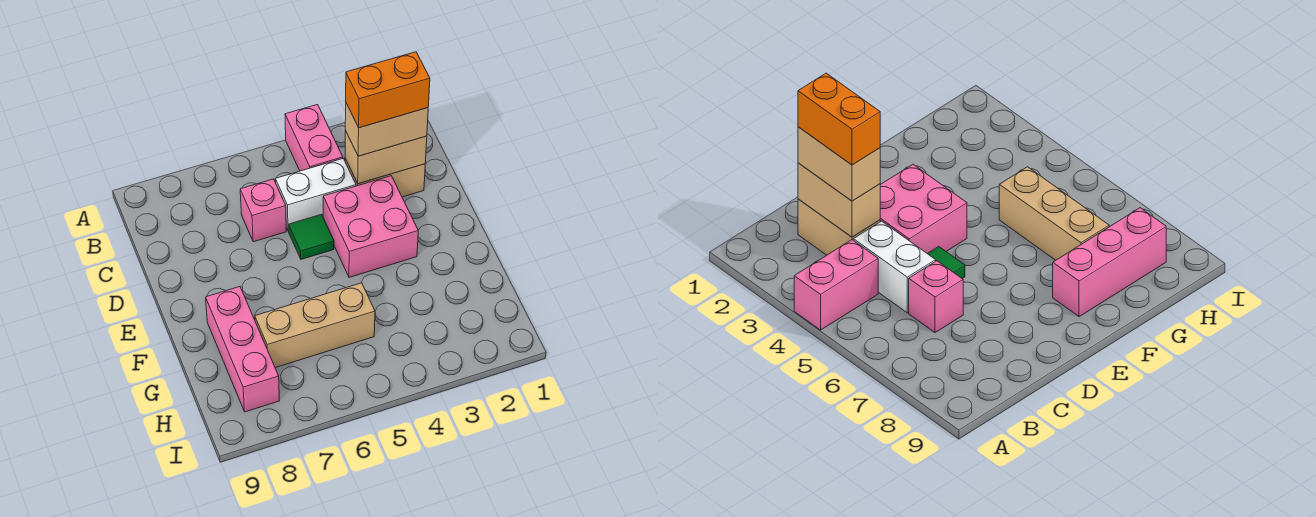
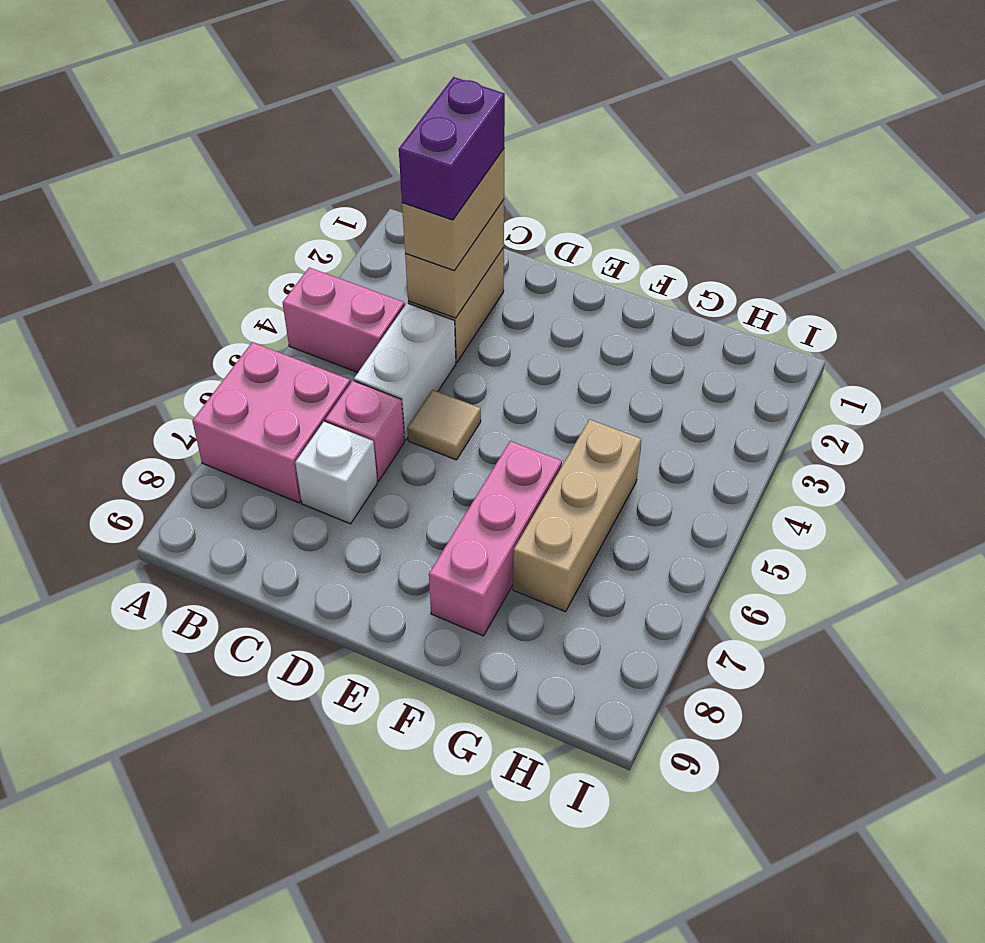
orange brick C2:C3 level 4 -> purple brick C2:C3 level 4
none -> white brick C7 level 1
pink brick D3:E4 level 1 -> pink brick A6:B7 level 1
green tile D5 level 1 -> tan tile D5 level 1
pink brick F8:H8 level 1 -> pink brick F6:F8 level 1

